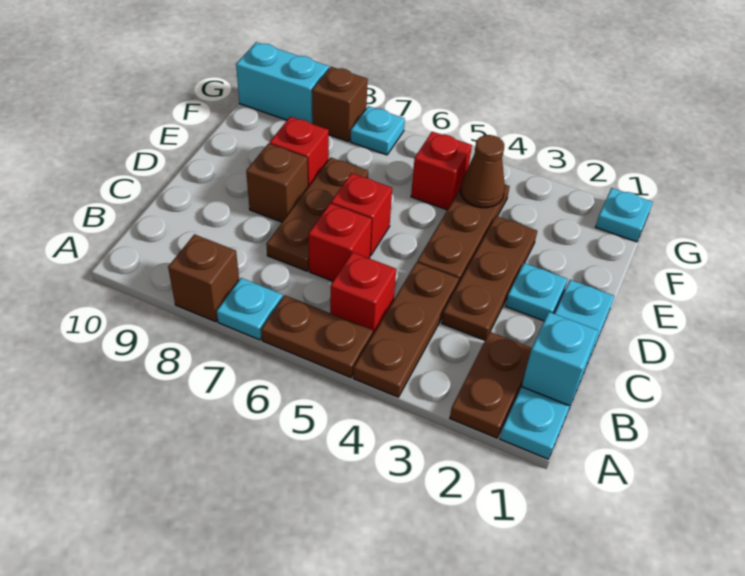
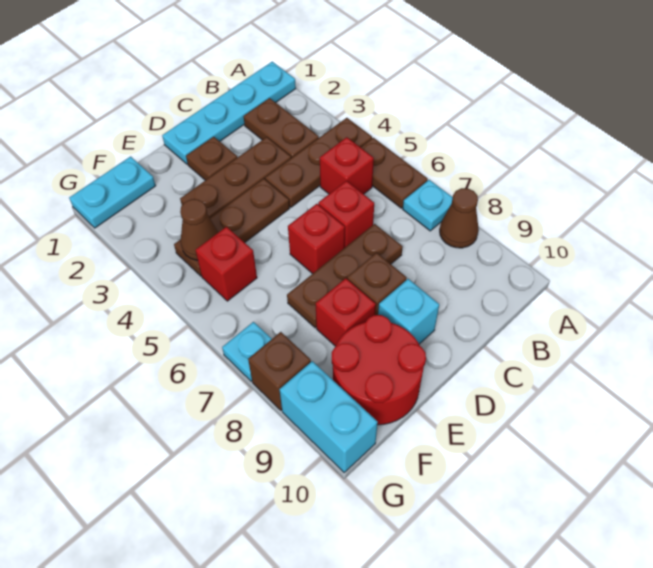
brown plate A2:B2 level 1 -> brown plate B2:B3 level 1
brown brick A8 level 1 -> brown cone A8 level 1
cyan brick B1 level 2 -> cyan brick D9 level 1
cyan plate D2 level 1 -> brown plate D2 level 1
none -> red round brick E9:F10 level 1
cyan plate G1 level 1 -> cyan plate F1:G1 level 1

